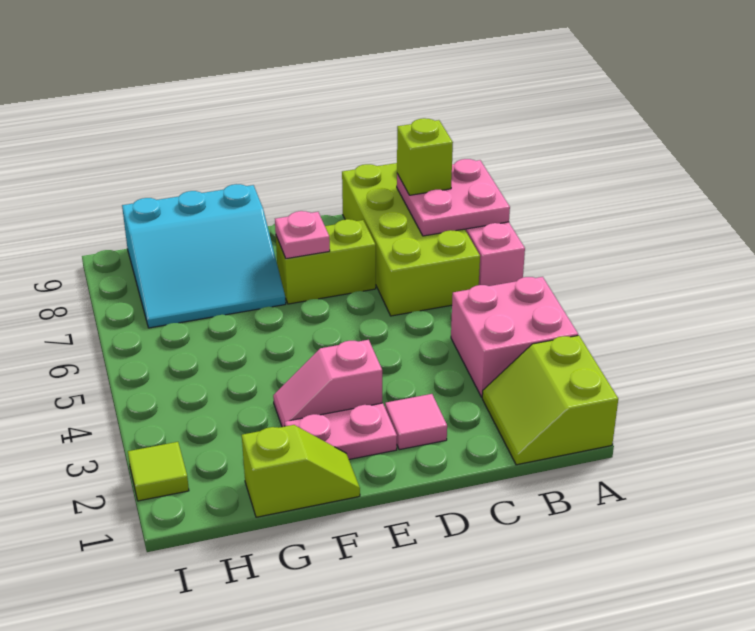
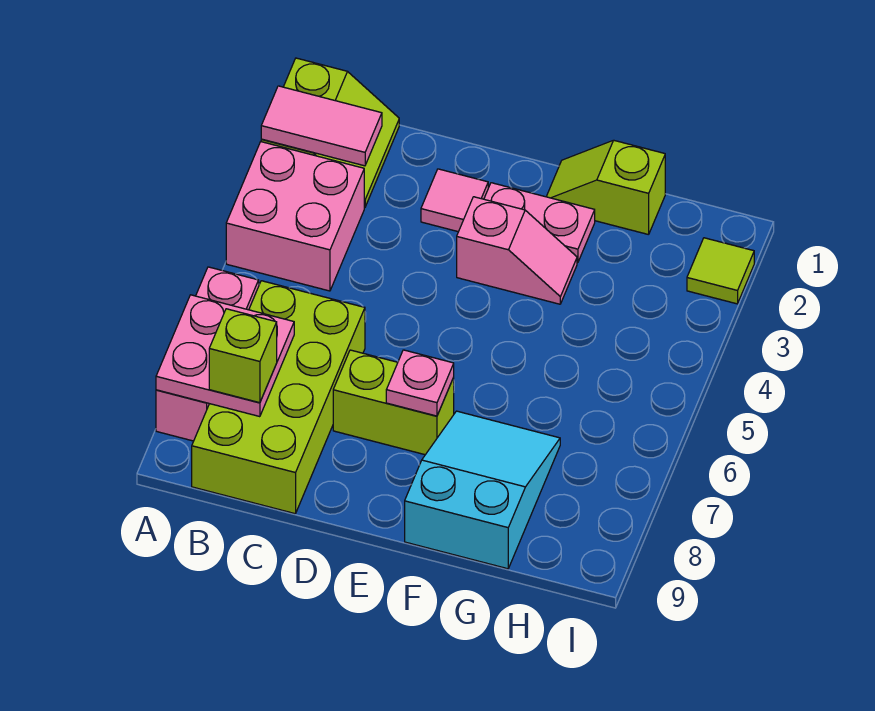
none -> pink tile A2:B2 level 2
cyan slope F7:H9 level 1 top 9 -> cyan slope F7:G9 level 1 top 9

